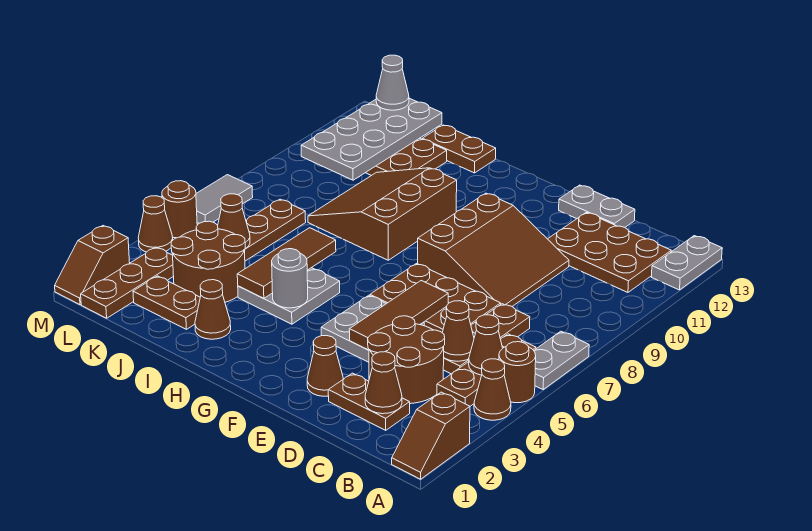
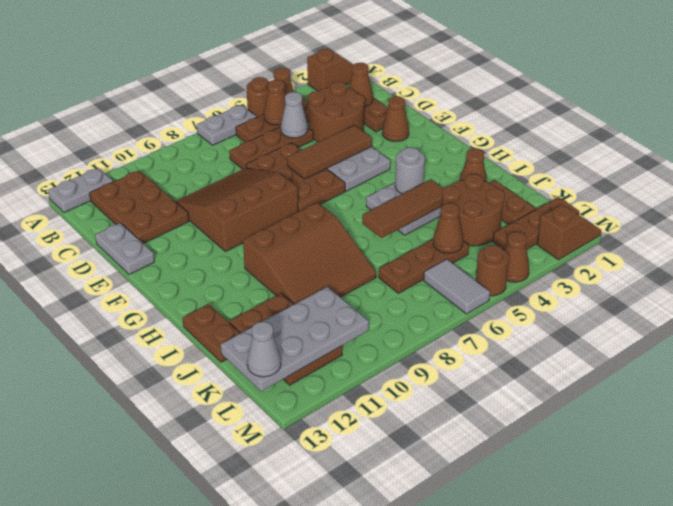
brown cone C5 level 2 -> grey cone C5 level 2
grey tile M6:M7 level 1 -> grey tile L6:M6 level 1

